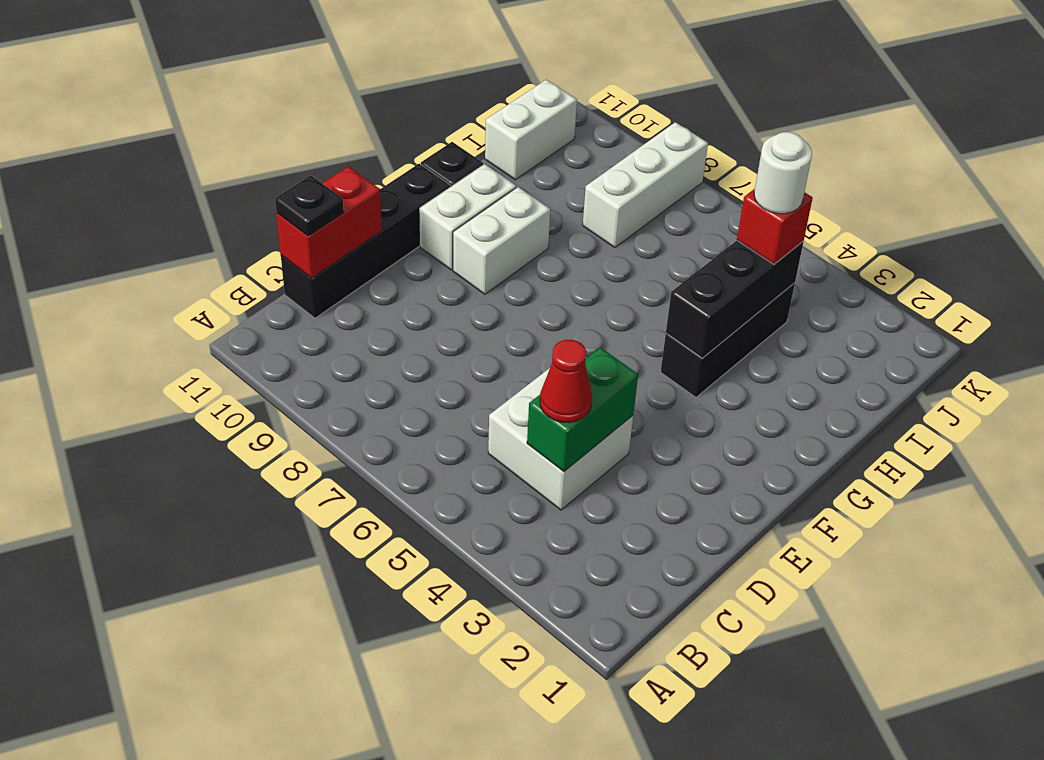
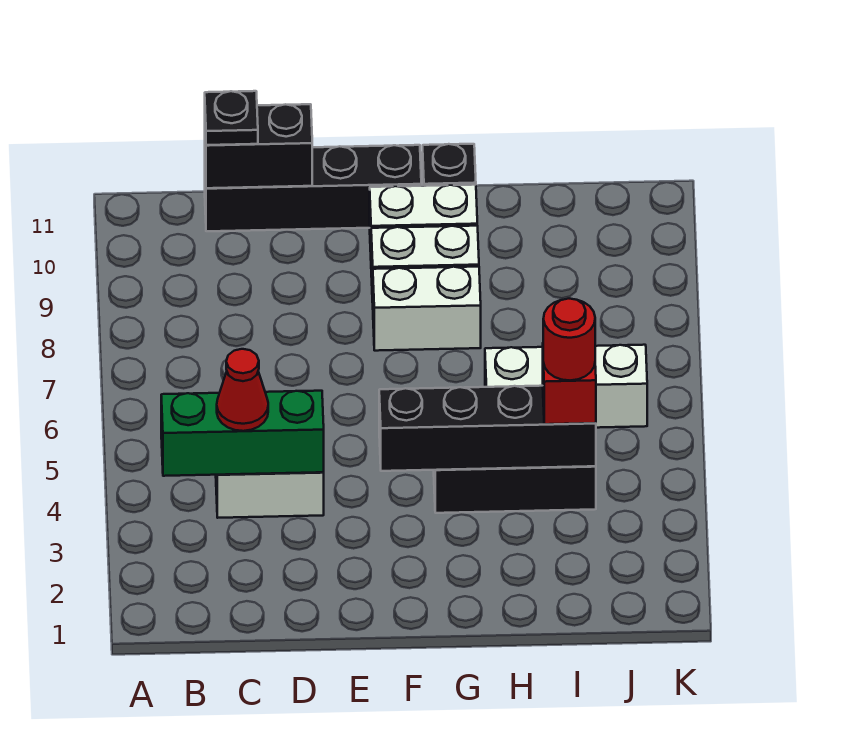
green brick C4:D4 level 2 -> green brick B4:D4 level 2
red brick C11:D11 level 2 -> black brick C11:D11 level 2
black brick G4:I4 level 2 -> black brick F4:I4 level 2
white round brick I4 level 4 -> red round brick I4 level 4
white brick I8:K8 level 1 -> white brick H6:J6 level 1
white brick I11:J11 level 1 -> white brick F8:G8 level 1

